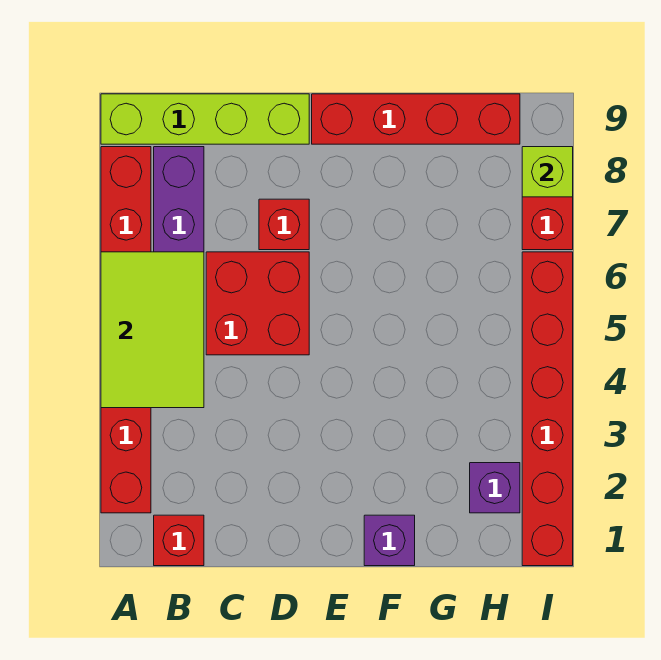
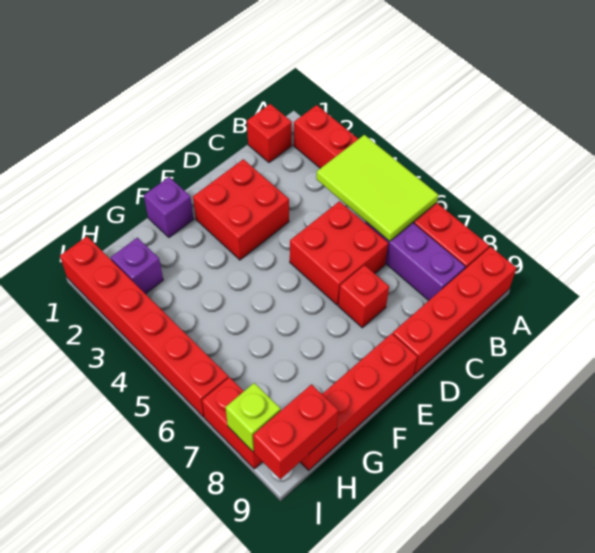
lime brick A9:D9 level 1 -> red brick A9:D9 level 1
none -> red brick D2:E3 level 1
none -> red brick H9:I9 level 2

